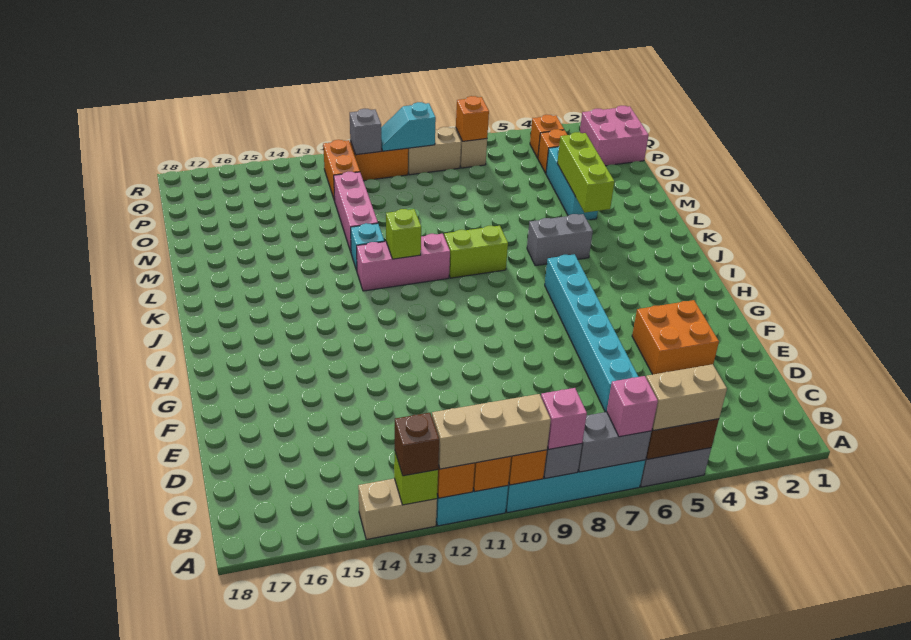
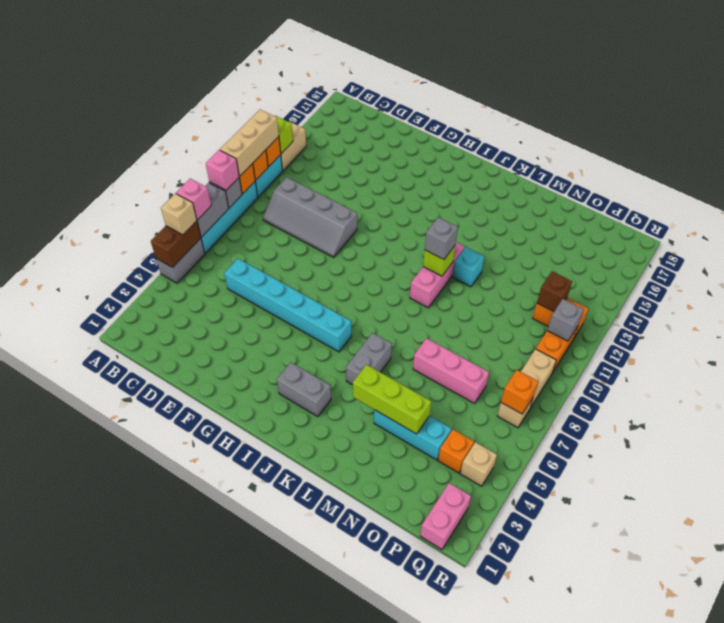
tan brick A5:A6 level 3 -> tan brick A6 level 3
brown brick A13 level 3 -> brown brick P12 level 2
none -> grey slope C10:F11 level 1 top 11
orange brick E3:F4 level 1 -> none
none -> grey brick I3:J3 level 1
lime brick K8:K9 level 1 -> none
none -> grey brick K11 level 3
pink brick M12:O12 level 1 -> pink brick M7:O7 level 1
pink brick P1:Q2 level 1 -> pink brick Q1:Q2 level 1
orange brick Q4 level 1 -> tan brick Q4 level 1
cyan slope Q9:Q10 level 2 top 9 -> none

